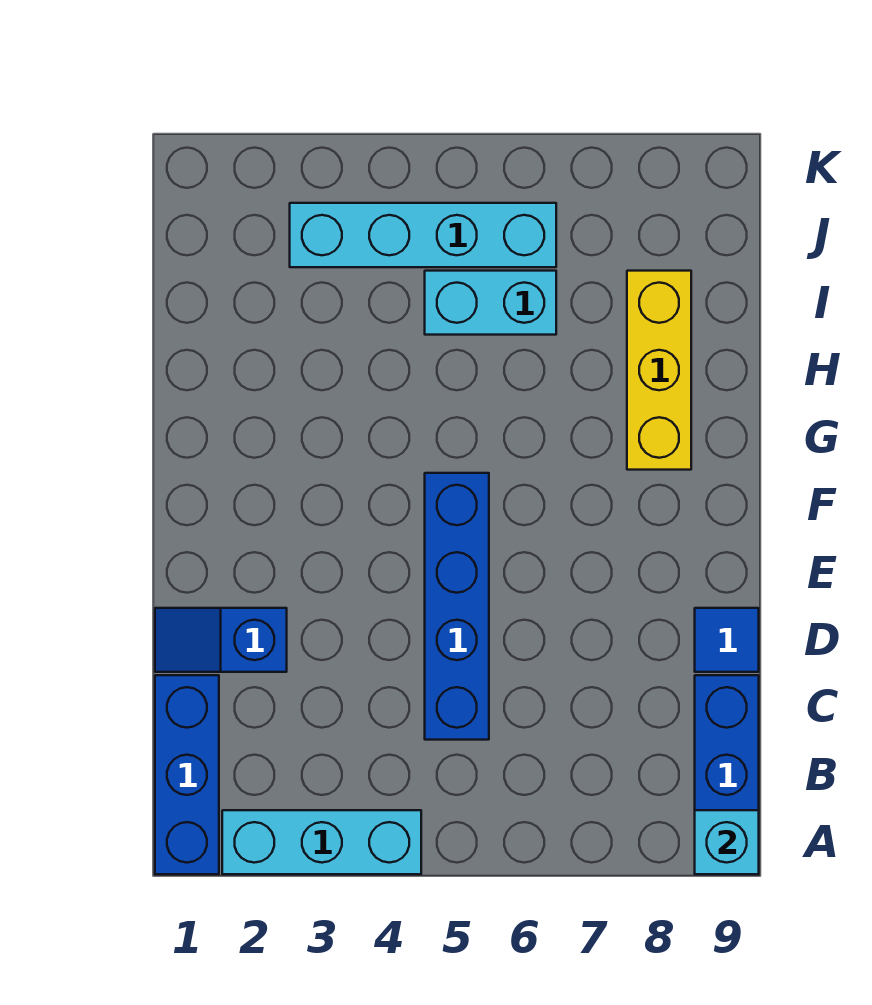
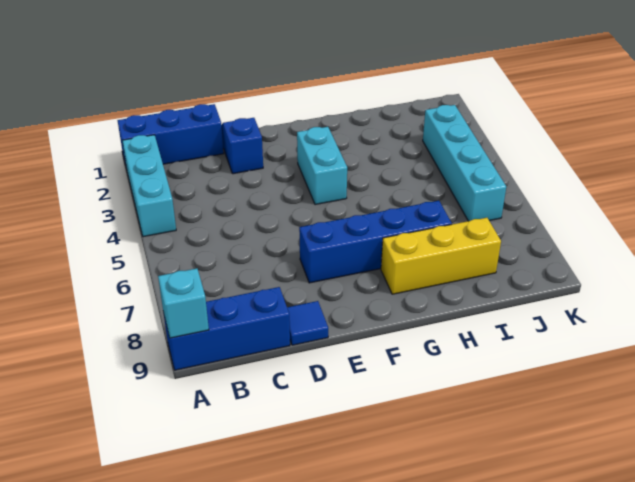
blue brick C5:F5 level 1 -> blue brick E7:H7 level 1
cyan brick I5:I6 level 1 -> cyan brick F3:F4 level 1

